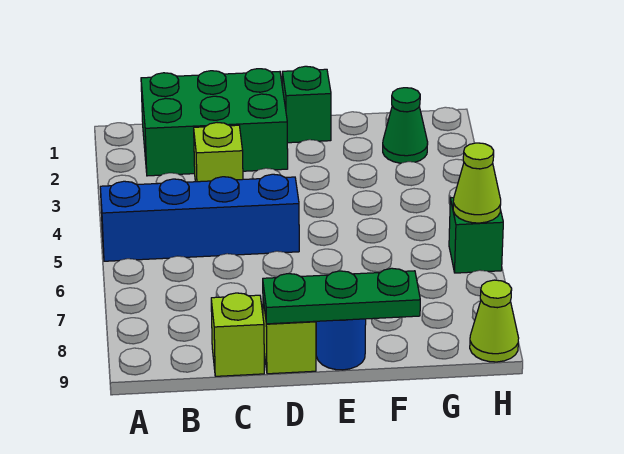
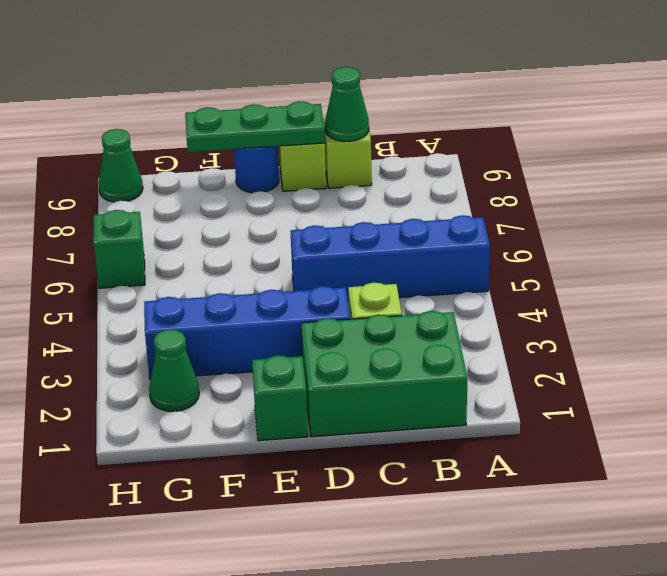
none -> green cone C9 level 2
none -> blue brick D3:G3 level 1
lime cone H6 level 2 -> none
lime cone H9 level 1 -> green cone H9 level 1

